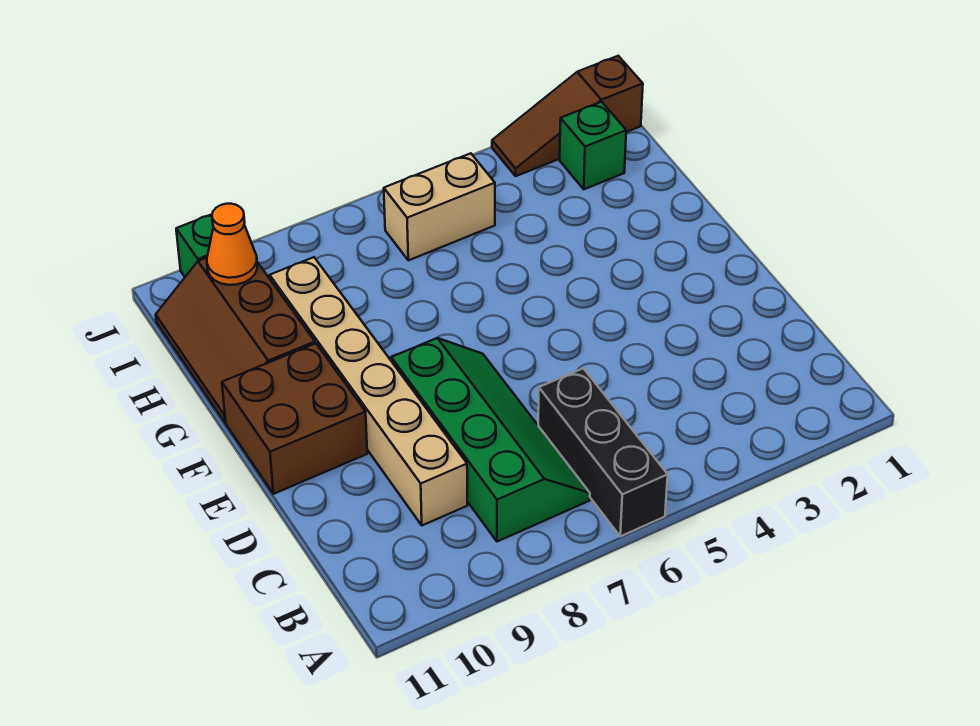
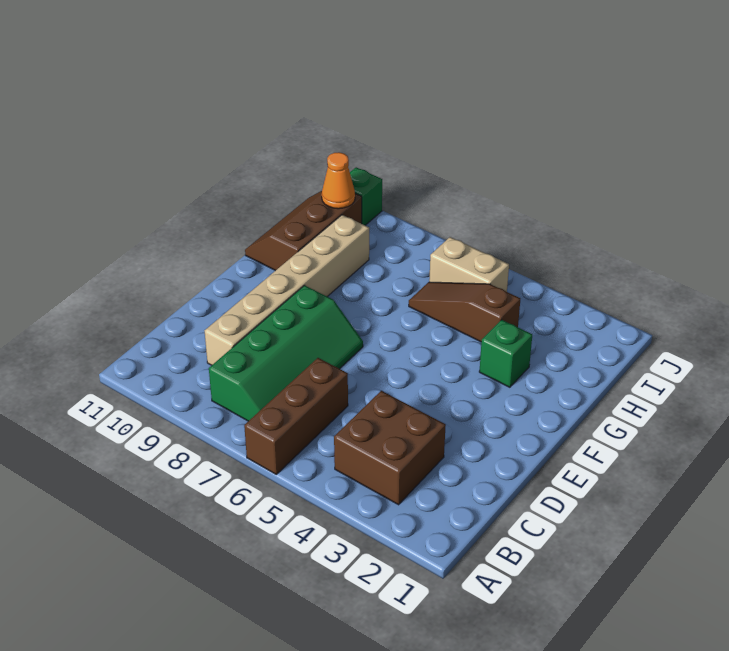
black brick A6:C6 level 1 -> brown brick A6:C6 level 1
brown brick E10:F11 level 1 -> brown brick B3:C4 level 1
green brick I2 level 1 -> green brick G3 level 1
brown slope J1:J3 level 1 top 1 -> brown slope H4:H6 level 1 top 4

